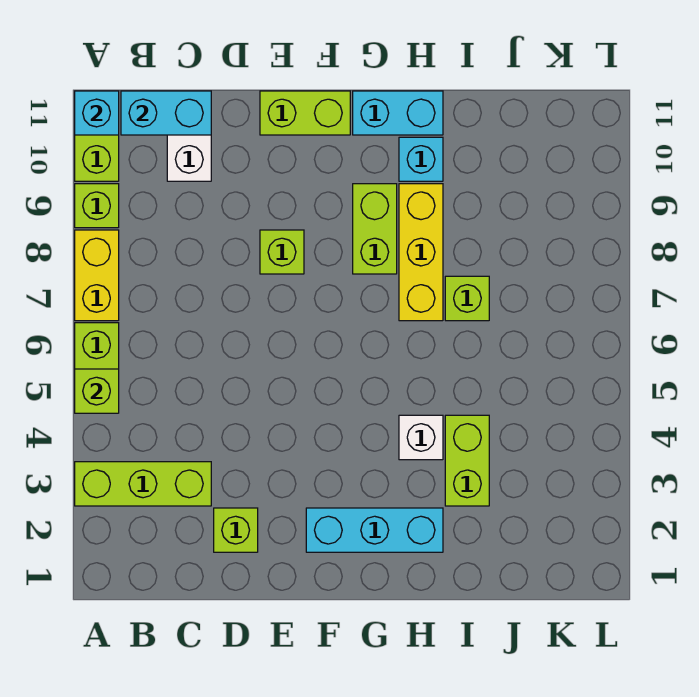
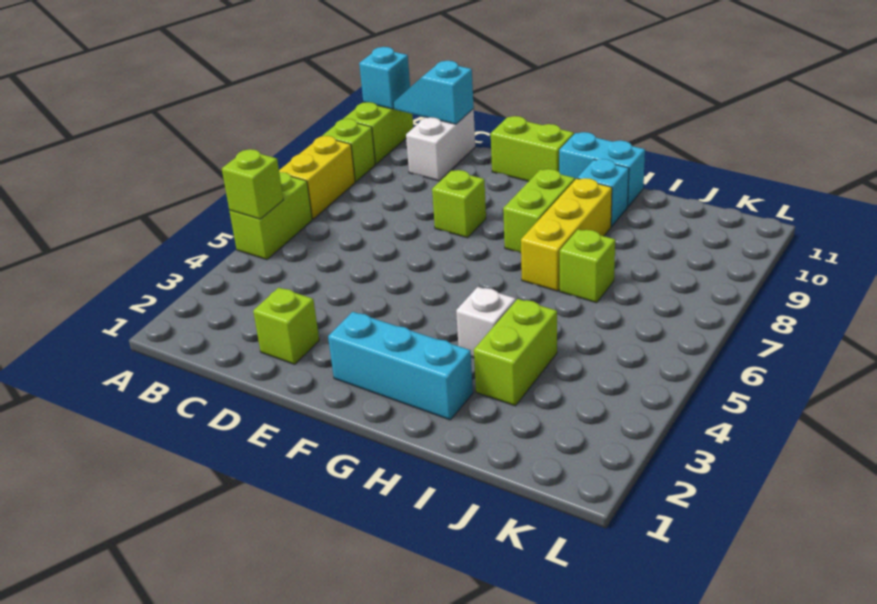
lime brick A3:C3 level 1 -> none
cyan brick B11:C11 level 2 -> cyan slope B11:C11 level 2 top C

